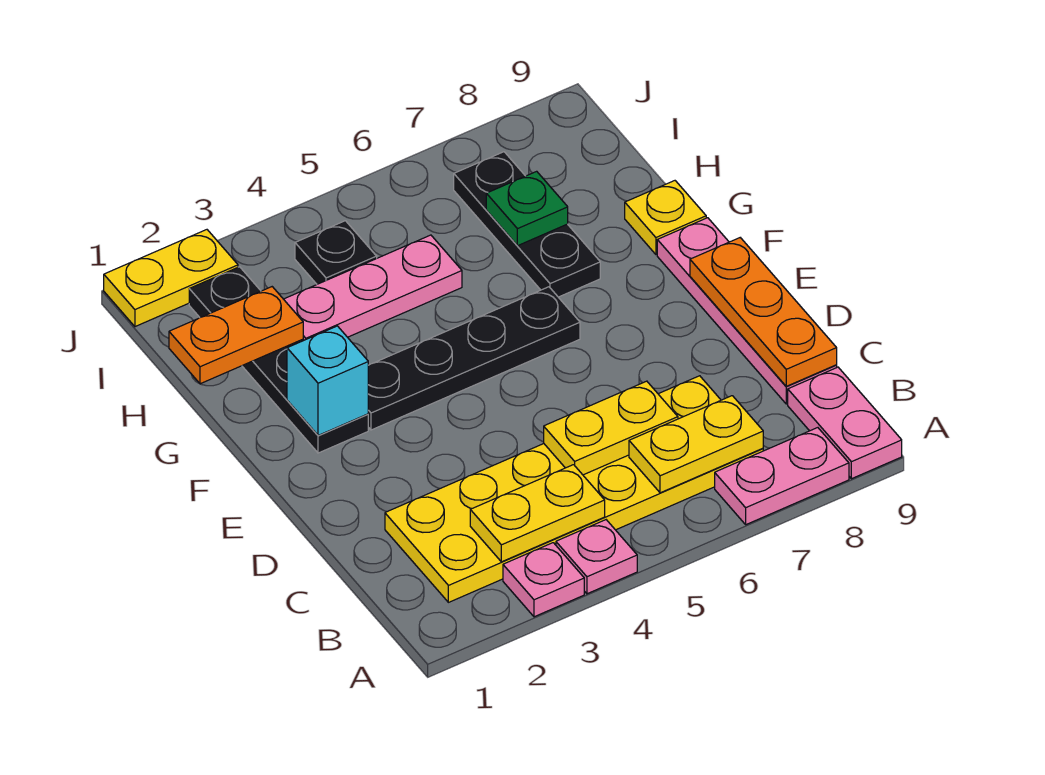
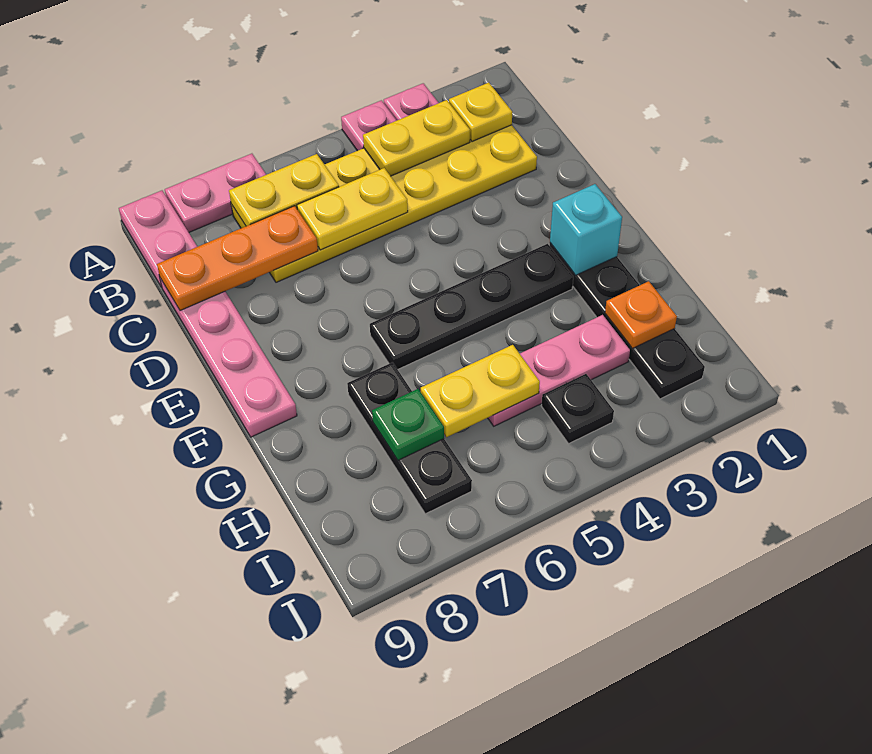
orange plate C9:E9 level 2 -> orange plate C7:C9 level 2
yellow plate G9 level 1 -> yellow plate B2 level 2
orange plate H1:H2 level 2 -> orange plate H2 level 2
yellow plate J1:J2 level 1 -> yellow plate H5:H6 level 2

